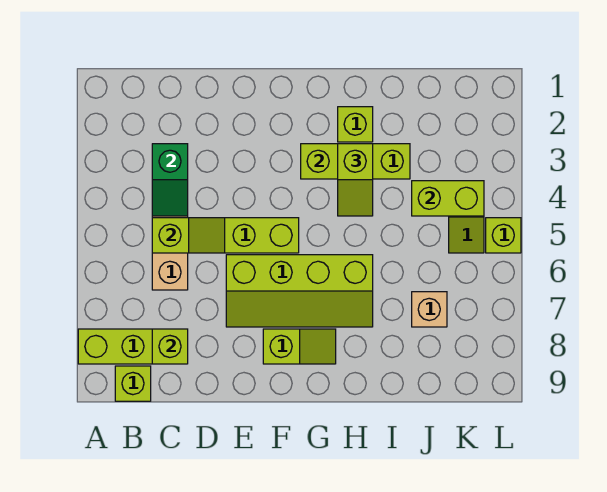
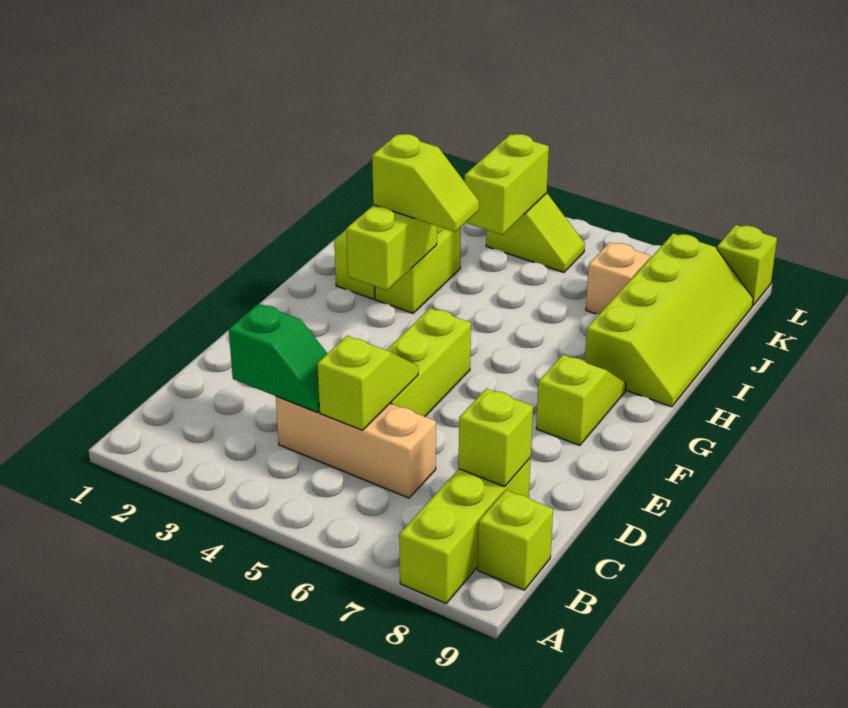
lime slope E6:H7 level 1 top 6 -> lime slope H8:K9 level 1 top 8
lime brick L5 level 1 -> lime brick L9 level 1

